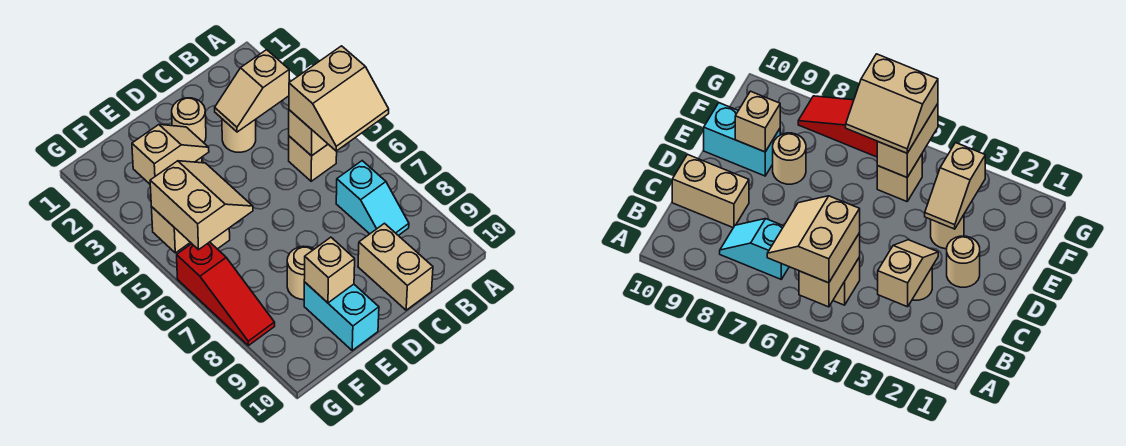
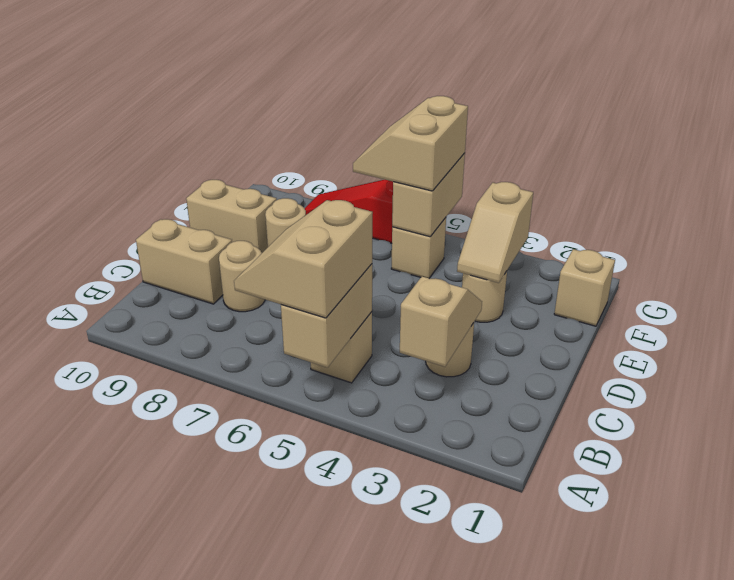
cyan slope B7:B8 level 1 top 7 -> none
tan round brick D2 level 1 -> tan round brick C8 level 1
cyan brick E9:E10 level 1 -> tan brick E9:E10 level 1
tan brick E9 level 2 -> tan brick F1 level 1
tan slope F5:G6 level 3 top G -> tan slope F5:G6 level 3 top 5

